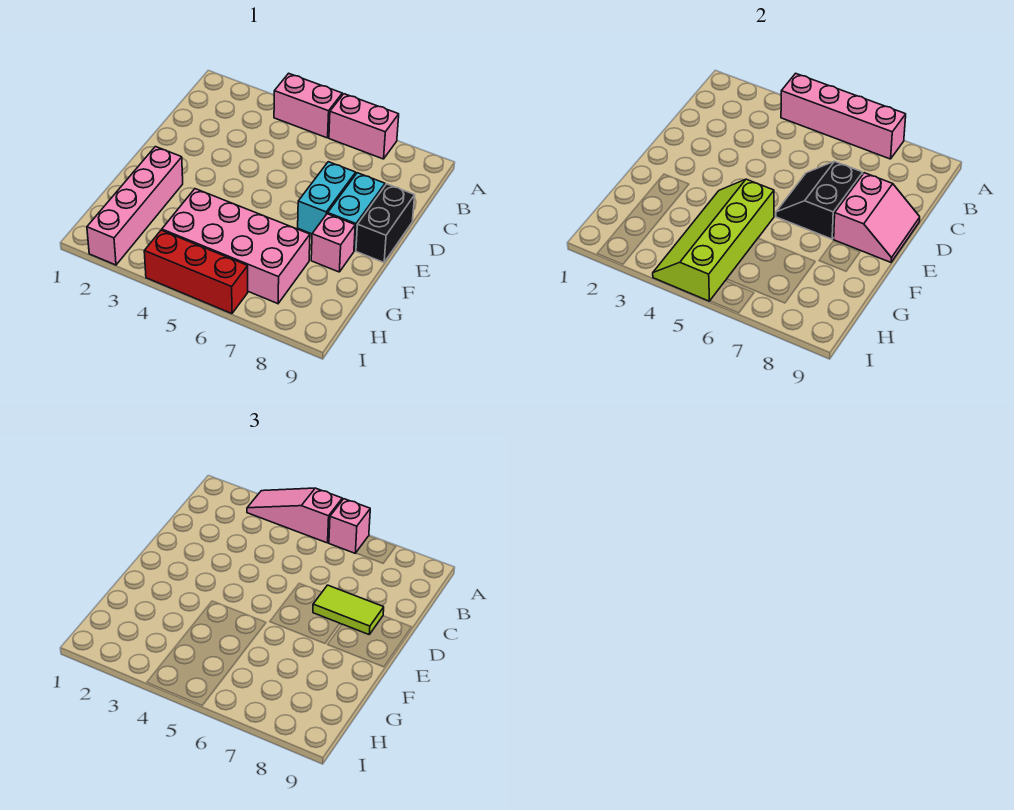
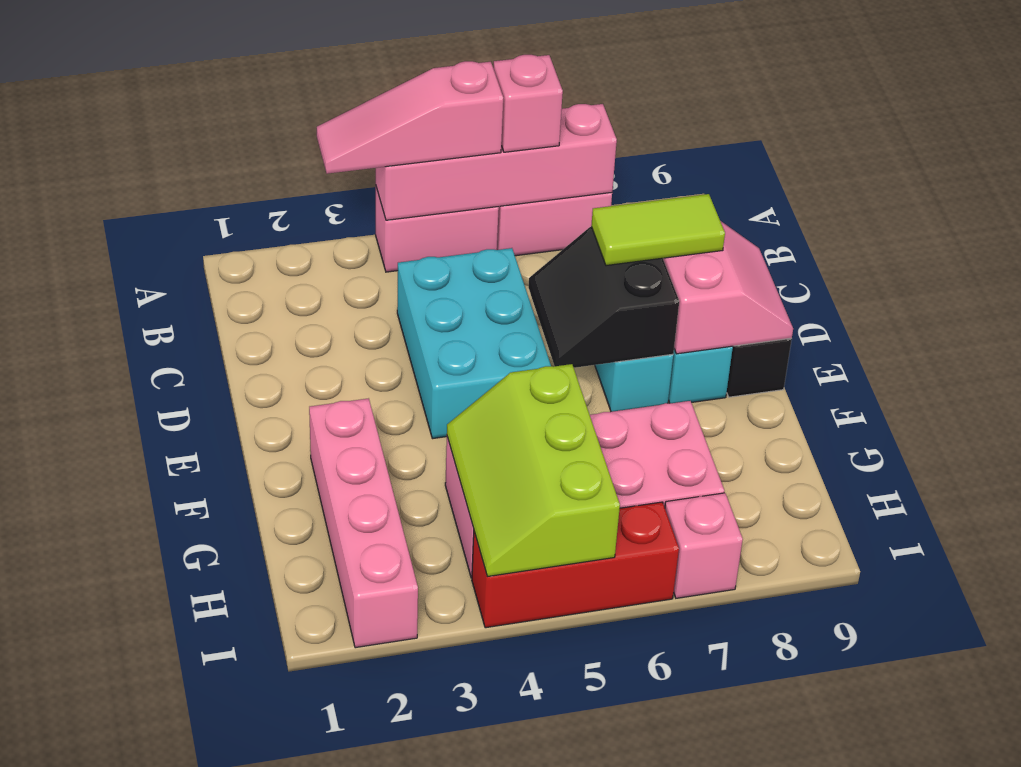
none -> cyan brick C4:E5 level 1
lime slope F4:I5 level 2 top 5 -> lime slope G4:I5 level 2 top 5
pink brick F8 level 1 -> pink brick I7 level 1

